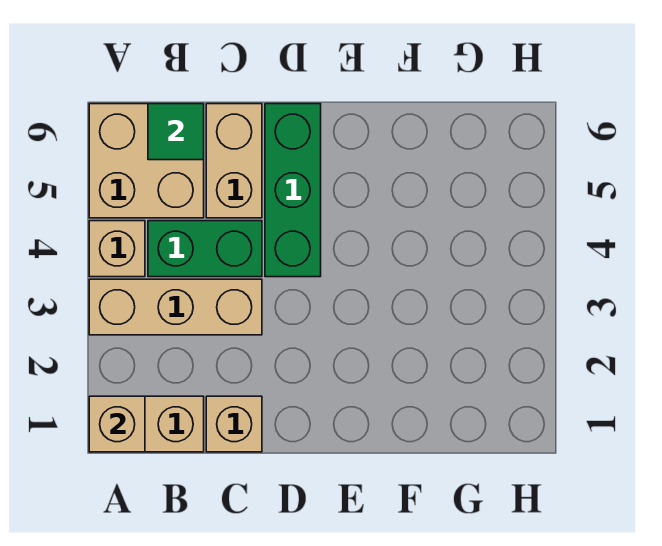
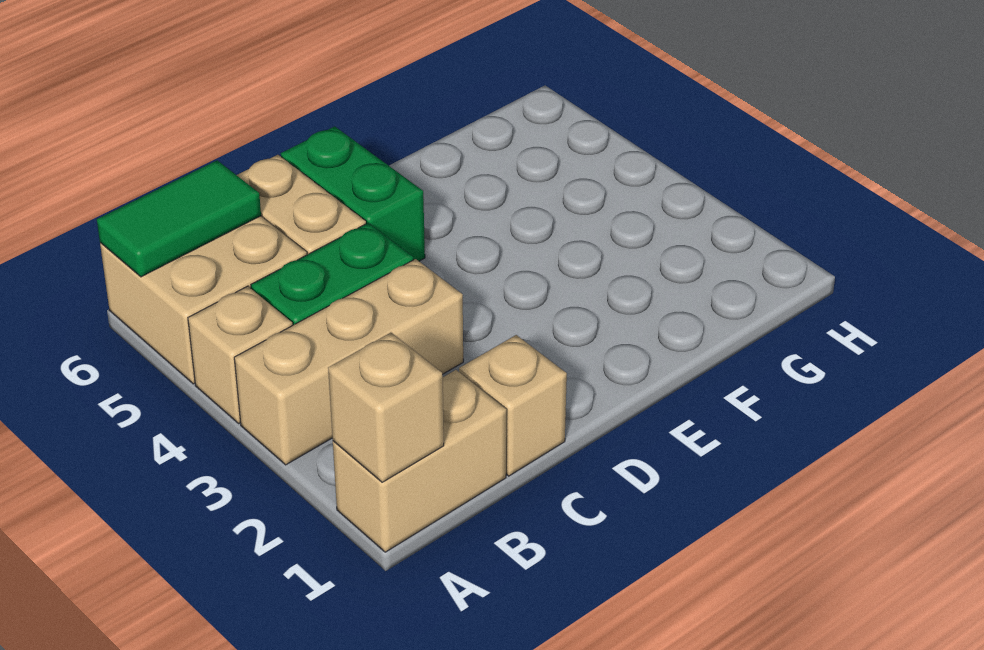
green tile B6 level 2 -> green tile A6:B6 level 2
green brick D4:D6 level 1 -> green brick D5:D6 level 1

